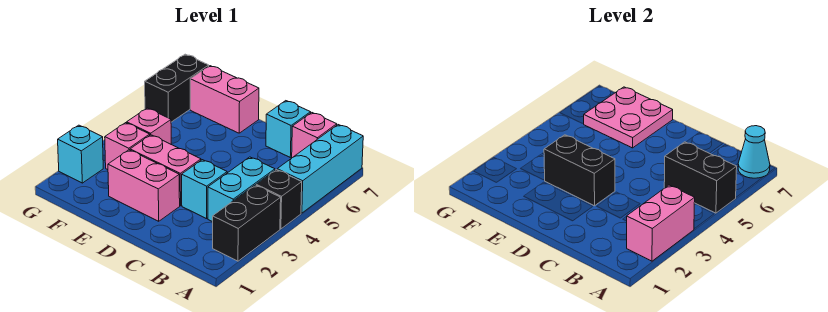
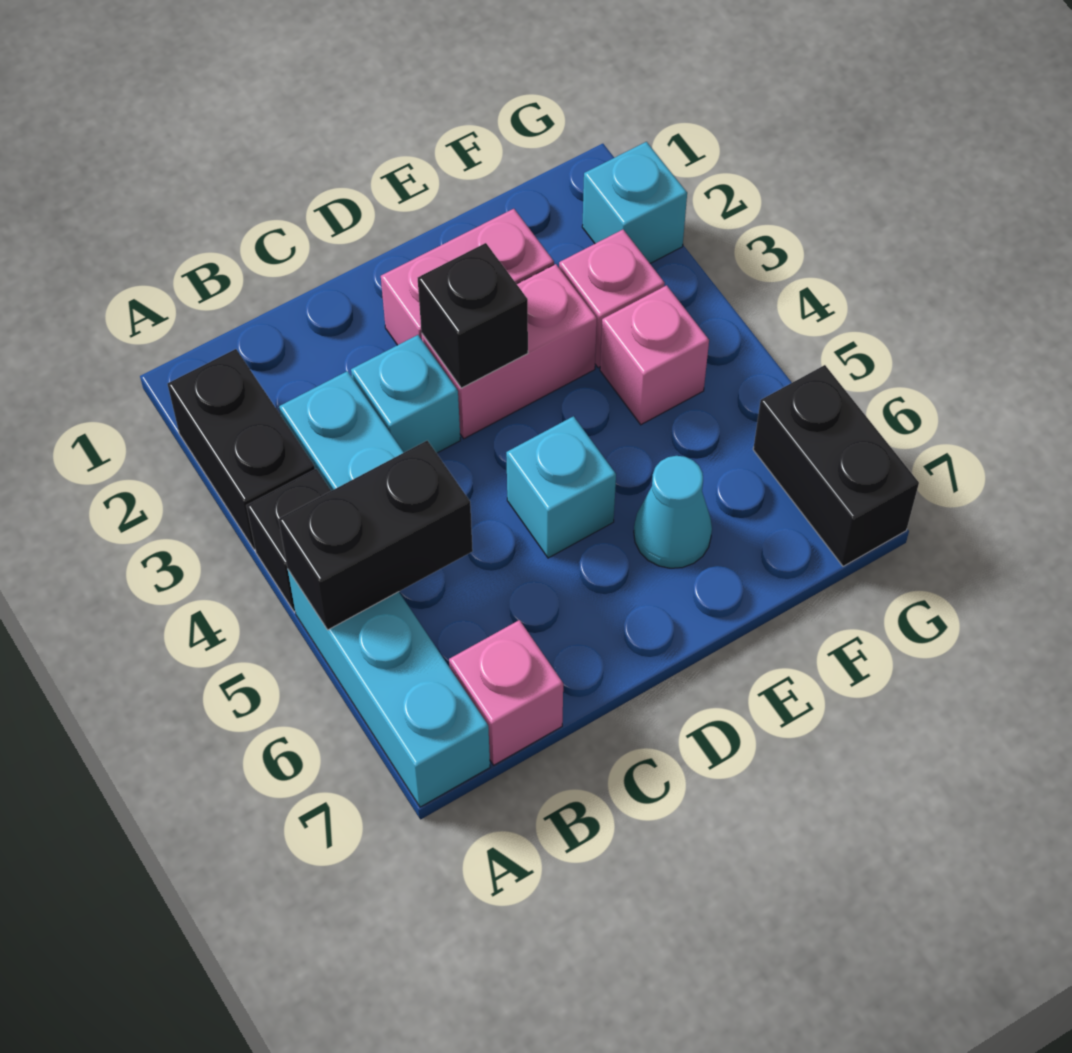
pink brick A2:A3 level 2 -> none
cyan cone A7 level 2 -> cyan cone E6 level 1
cyan brick C7 level 1 -> cyan brick D5 level 1
black brick D3:E3 level 2 -> black brick D3 level 2
pink plate E6:F7 level 2 -> none
pink brick E7:F7 level 1 -> none

